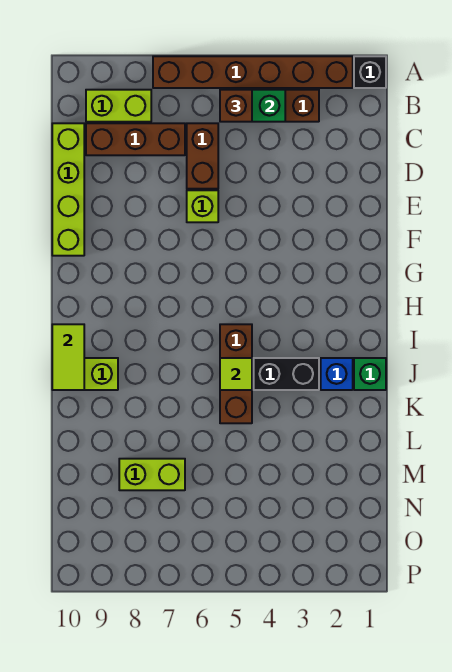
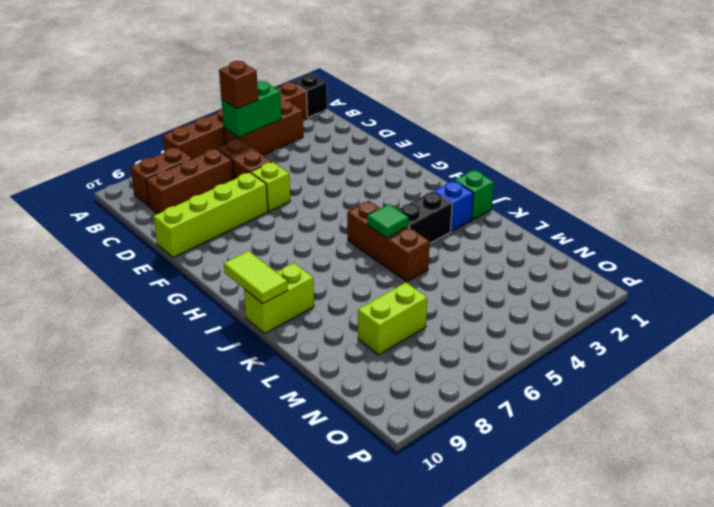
lime brick B8:B9 level 1 -> brown brick B8:B9 level 1
lime brick C10:F10 level 1 -> lime brick E7:E10 level 1
lime tile J5 level 2 -> green tile J5 level 2

